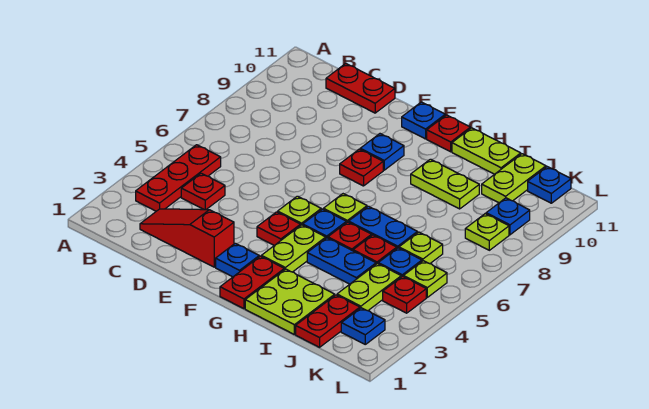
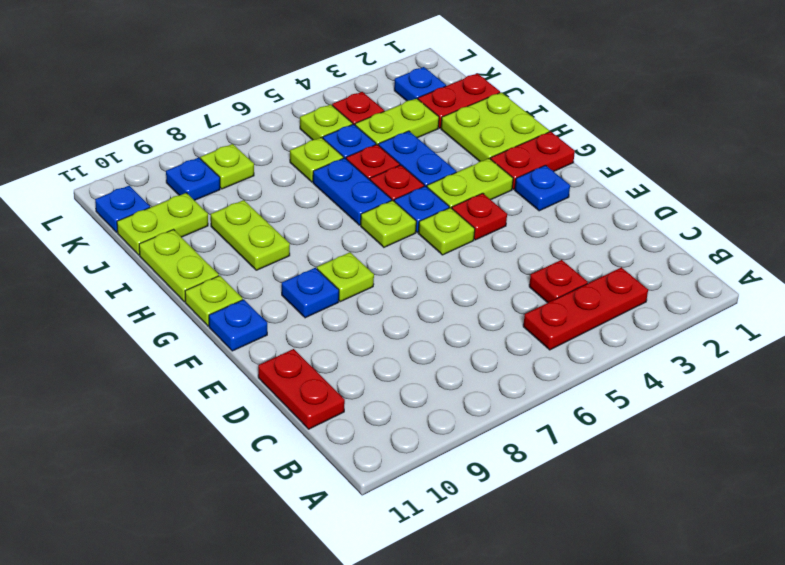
red slope C2:E2 level 1 top E -> none
red plate F8 level 1 -> lime plate F8 level 1
red plate G11 level 1 -> lime plate G11 level 1

